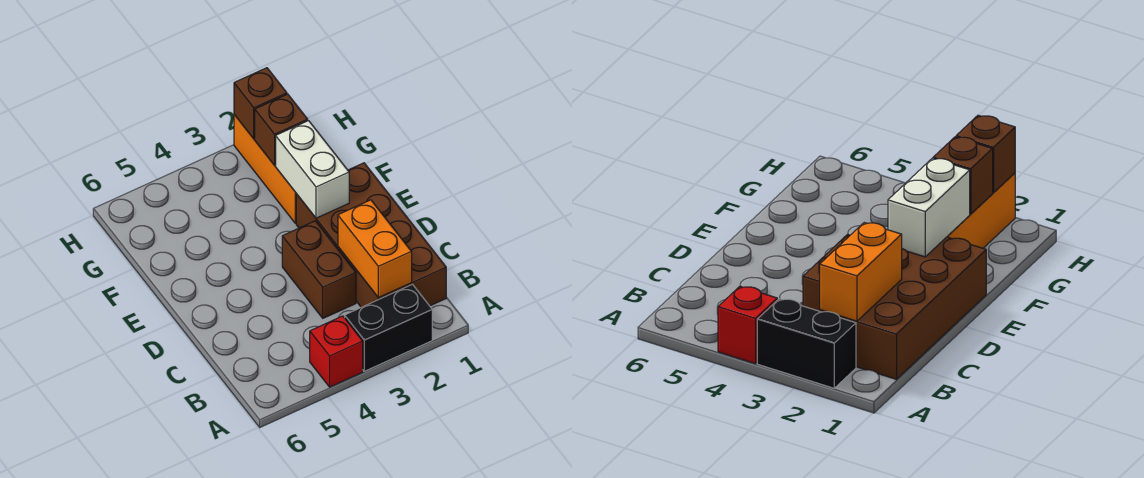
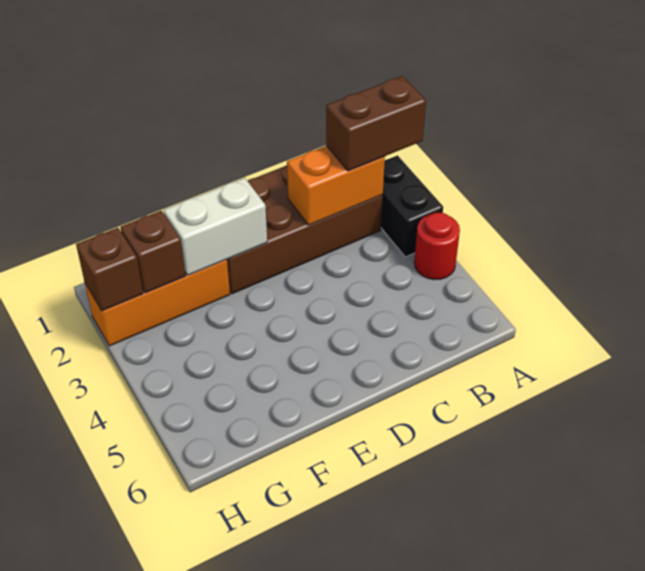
red brick A4 level 1 -> red round brick A4 level 1
brown brick C3:D3 level 1 -> brown brick A2:B2 level 3

